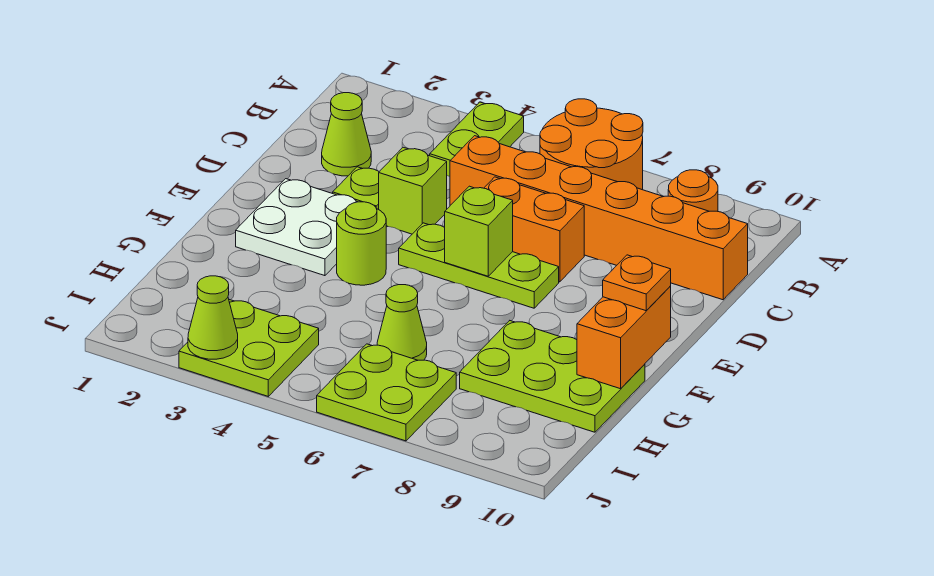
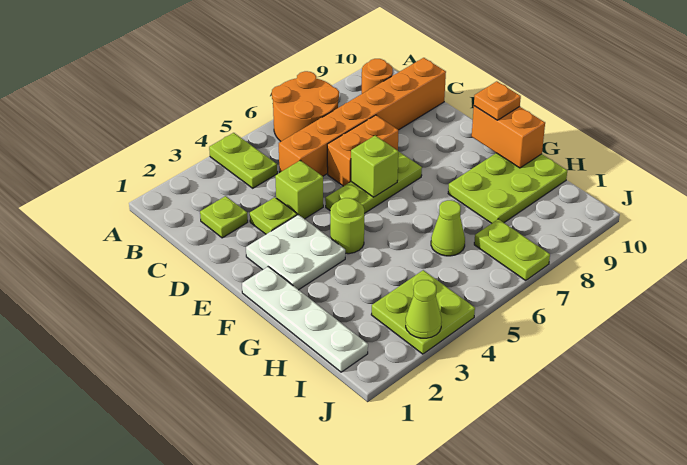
lime cone C2 level 1 -> lime plate C2 level 1
none -> white plate F1:I1 level 1
lime plate I6:J7 level 1 -> lime plate I7:J7 level 1

